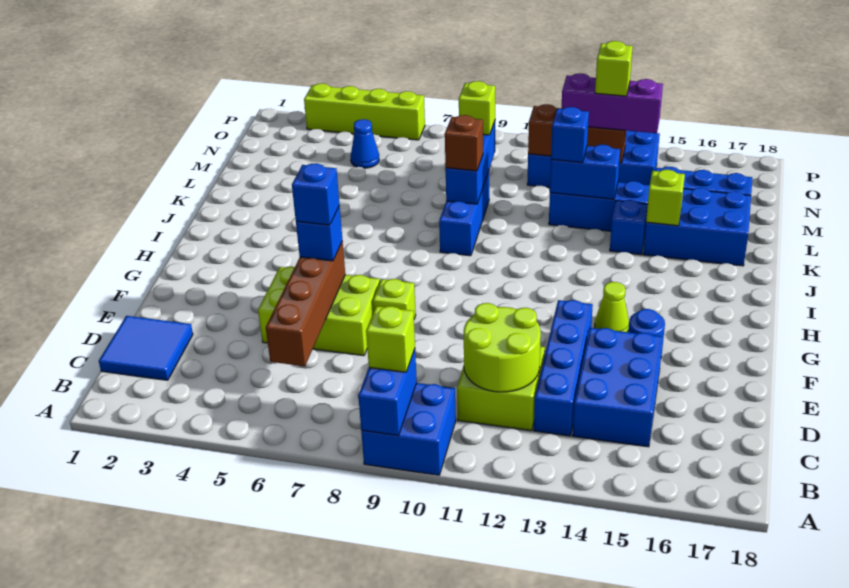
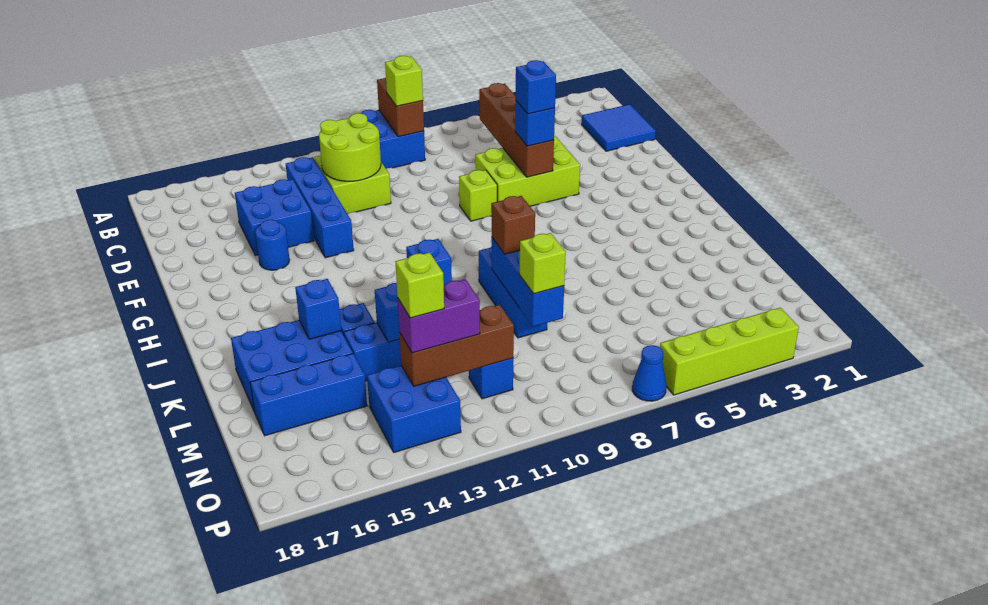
blue brick A9:B9 level 2 -> brown brick A9:B9 level 2
blue brick C14:E15 level 1 -> blue brick D14:E15 level 1
lime cone G14 level 1 -> none
lime brick K15 level 2 -> blue brick K15 level 2
blue cone N5 level 1 -> blue cone P7 level 1
purple brick N12:N14 level 3 -> purple brick N12:N13 level 3

